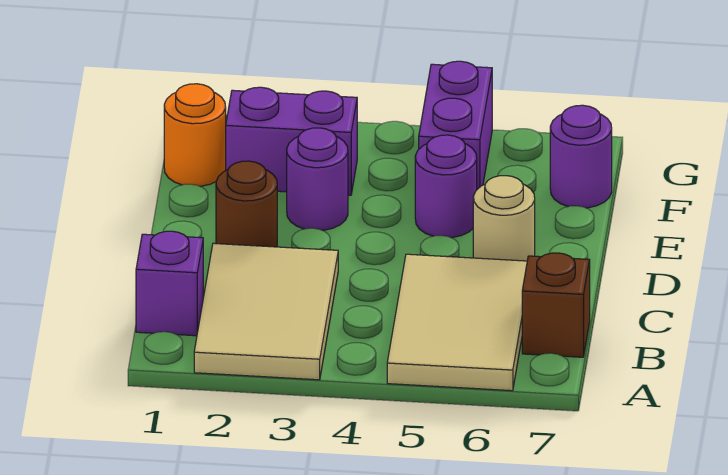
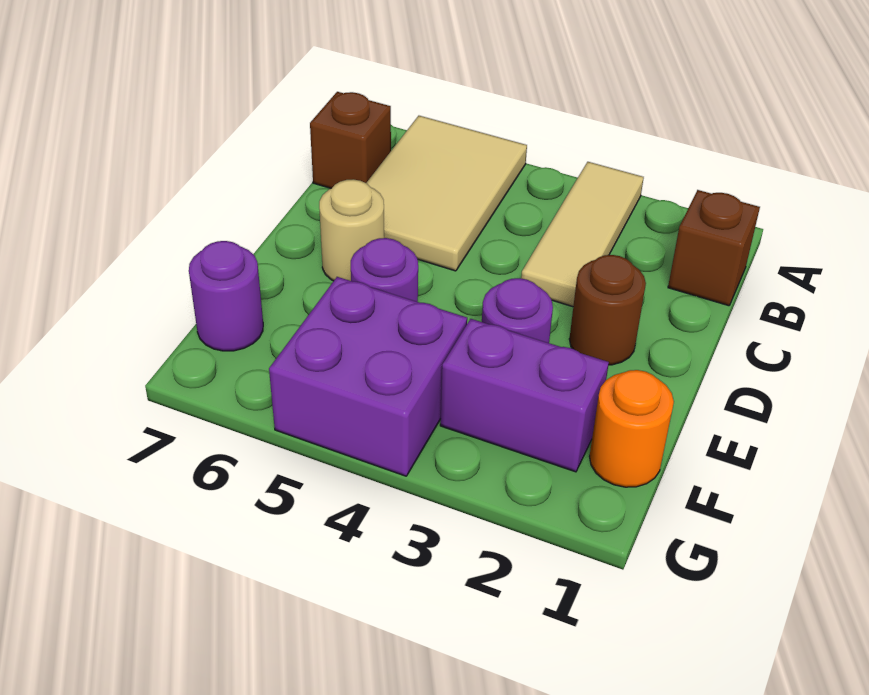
tan tile A2:C3 level 1 -> tan tile A3:C3 level 1
purple brick B1 level 1 -> brown brick B1 level 1
purple brick F5:G5 level 1 -> purple brick F4:G5 level 1

